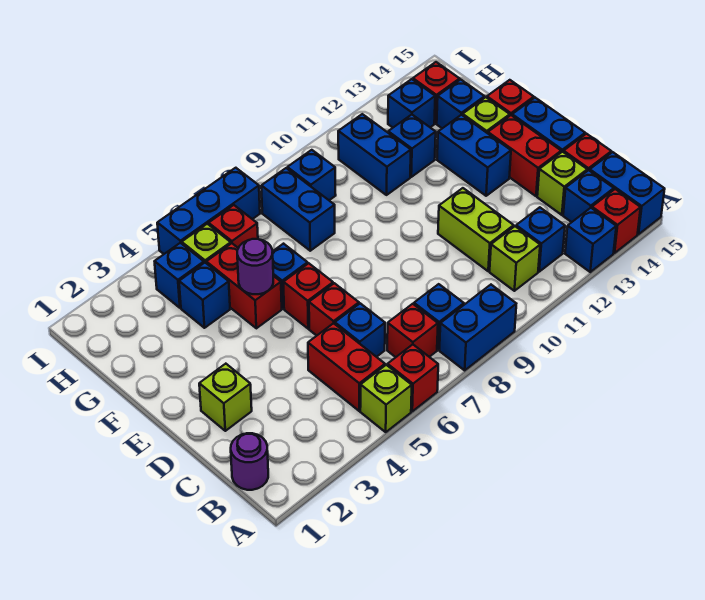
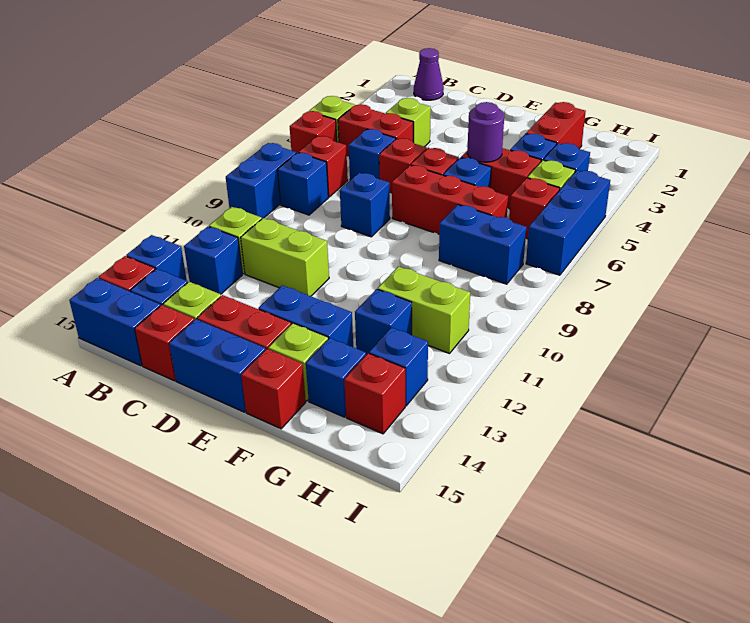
purple round brick B1 level 1 -> purple cone B1 level 1
lime brick D2 level 1 -> lime brick C4 level 1
none -> red brick E7:G7 level 1
none -> red brick G2:G3 level 1
blue brick G11:H11 level 1 -> lime brick G11:H11 level 1
blue brick H9 level 1 -> blue brick D8 level 1

